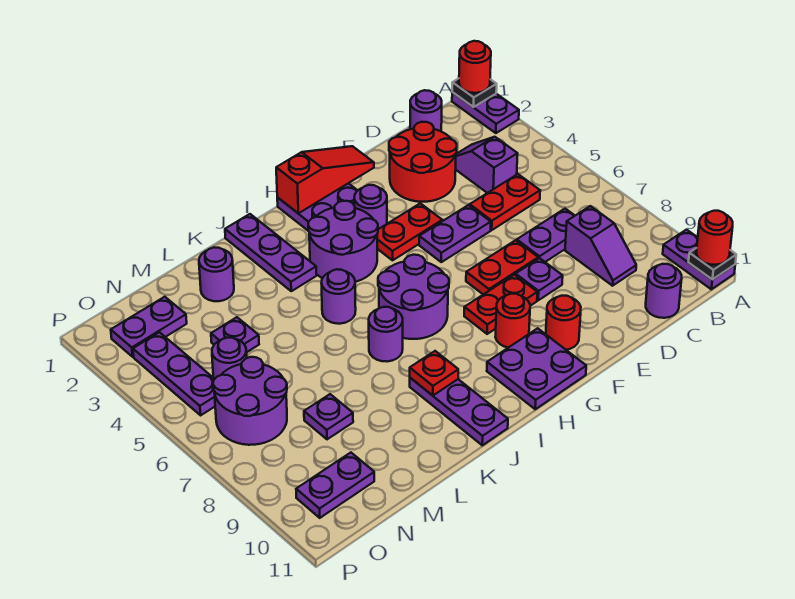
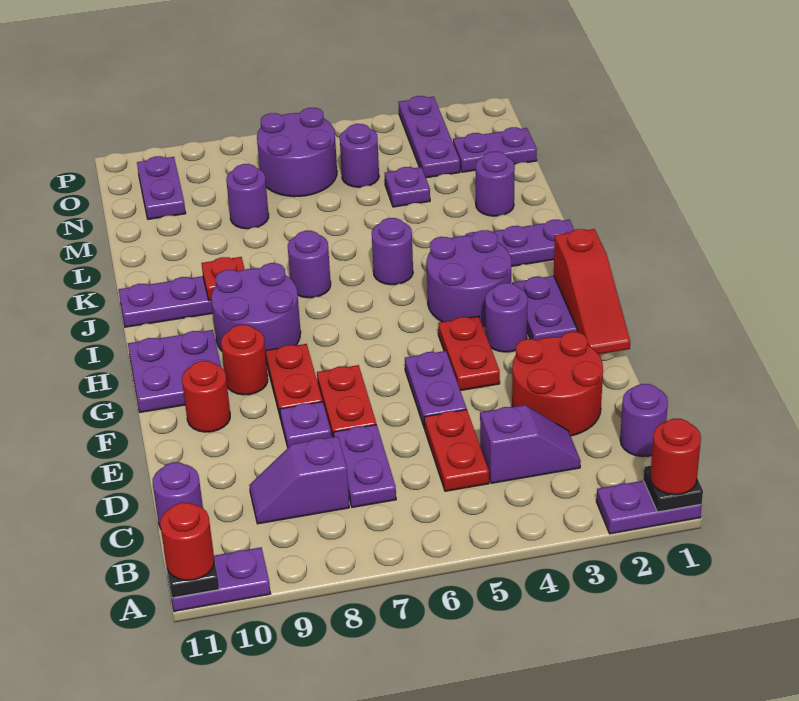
purple round brick H6:I7 level 1 -> purple round brick H8:I9 level 1
purple plate M8 level 1 -> purple round brick M8 level 1
purple plate N2:O2 level 1 -> purple plate N1:N2 level 1
purple plate O3:O5 level 1 -> purple plate N3:P3 level 1

